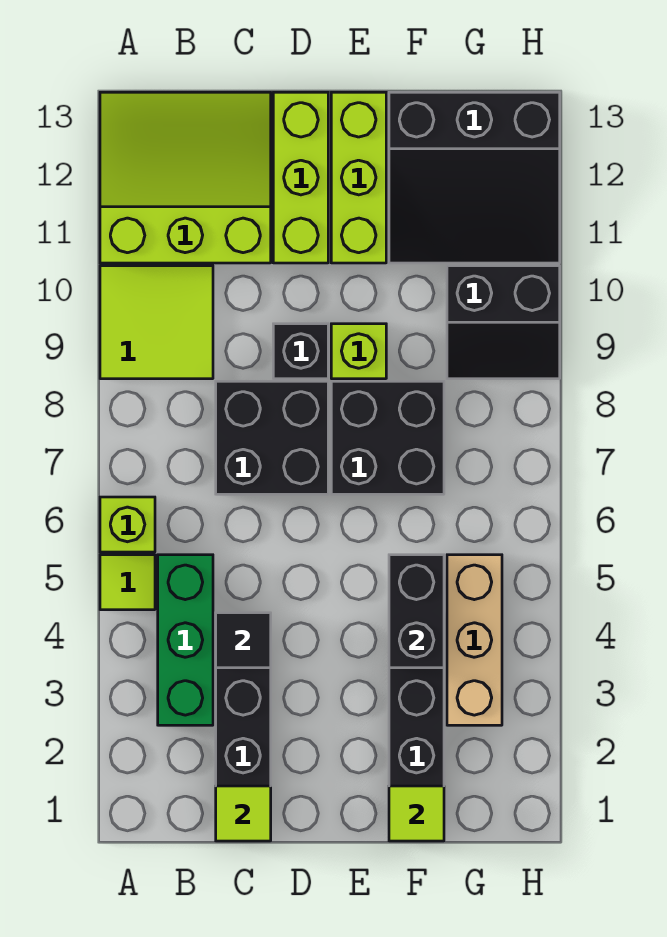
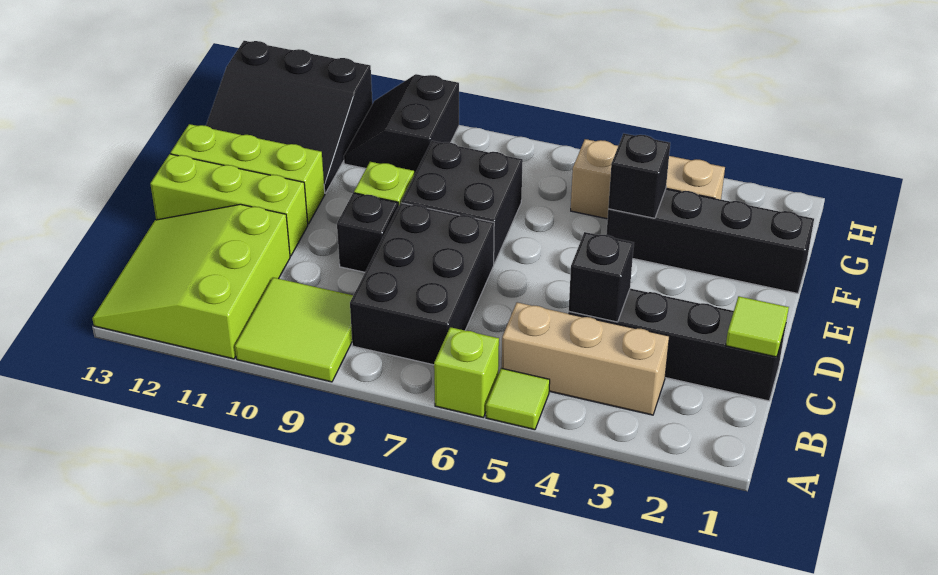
green brick B3:B5 level 1 -> tan brick B3:B5 level 1
black tile C4 level 2 -> black brick C4 level 2
black brick C7:D8 level 1 -> black brick B7:D8 level 1
lime tile F1 level 2 -> none
black brick F4:F5 level 2 -> black brick F4 level 2
black slope F11:H13 level 1 top 13 -> black slope F11:H13 level 1 top H
black slope G9:H10 level 1 top 10 -> black slope G9:H10 level 1 top 9

